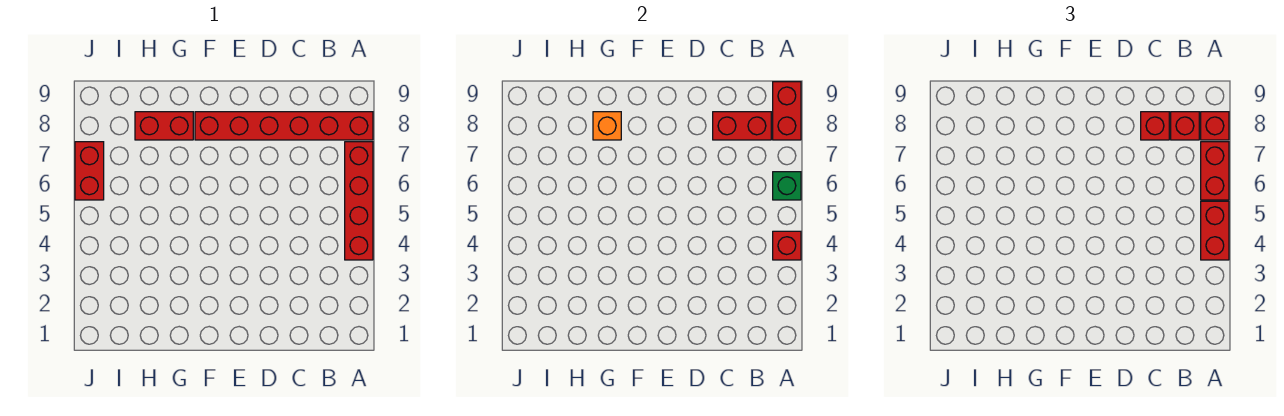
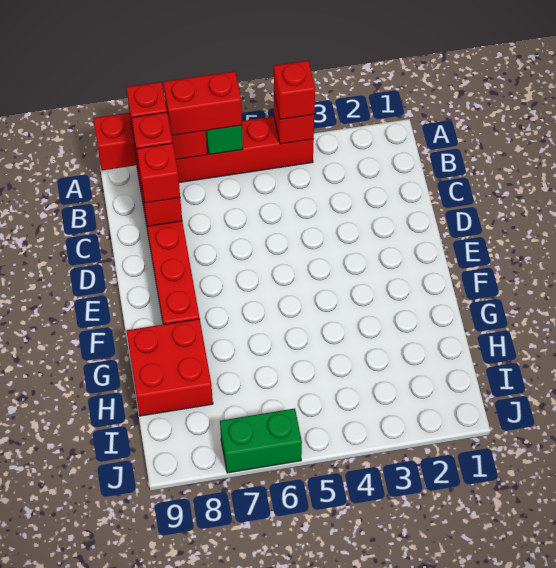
red brick A4:A5 level 3 -> red brick A4 level 3
red brick A8:A9 level 2 -> red brick A7:A9 level 2
red brick G8:H8 level 1 -> red brick G8:H9 level 1
orange brick G8 level 2 -> none
red brick J6:J7 level 1 -> green brick J6:J7 level 1

